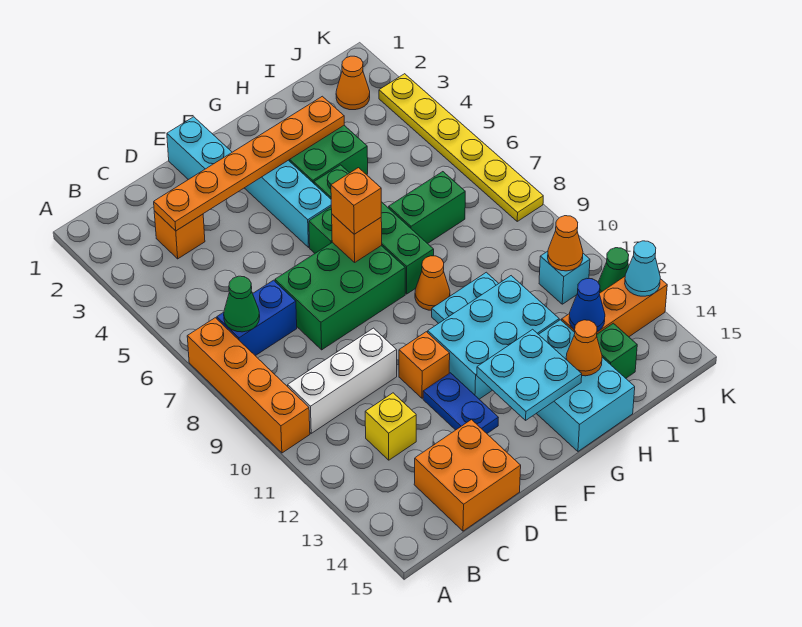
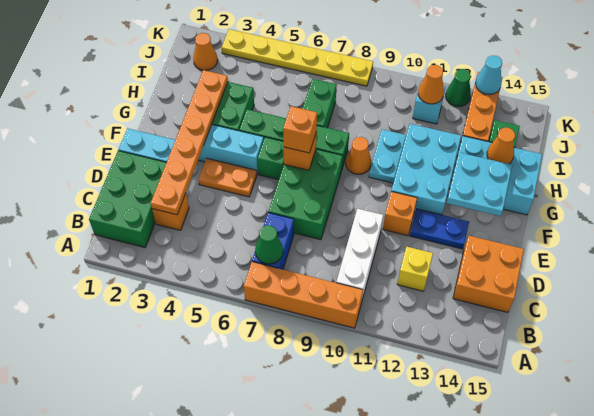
none -> green brick B1:D2 level 1
none -> orange plate E4:E5 level 1
blue cone I13 level 2 -> none

